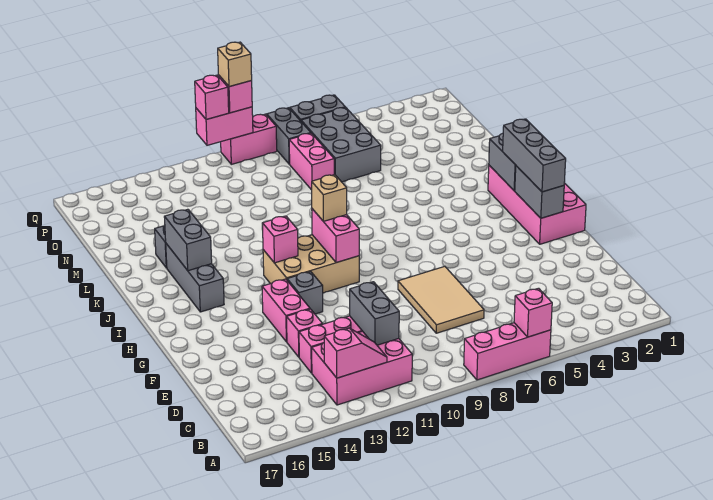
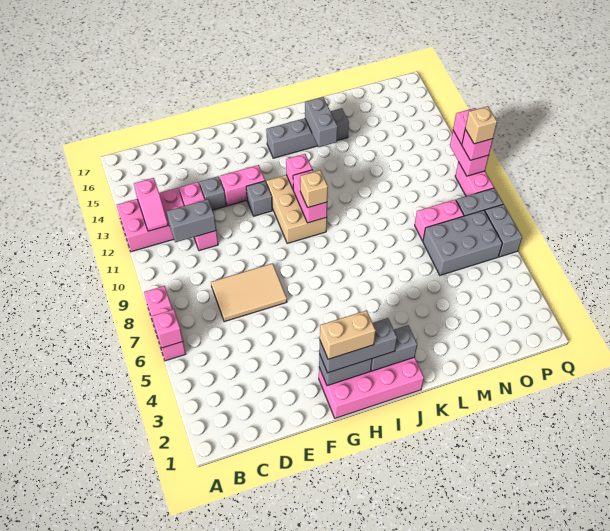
pink brick B11:C13 level 1 -> pink brick A12:C13 level 1
pink brick E13 level 1 -> grey brick E13 level 1
none -> tan brick G2:H2 level 4
pink brick H10:I10 level 2 -> pink brick I10:I11 level 2
grey brick J15:K15 level 2 -> grey brick K14:K15 level 2

